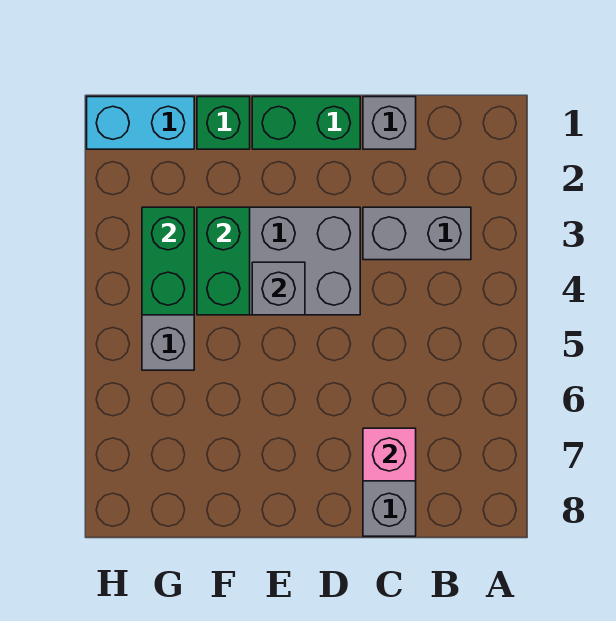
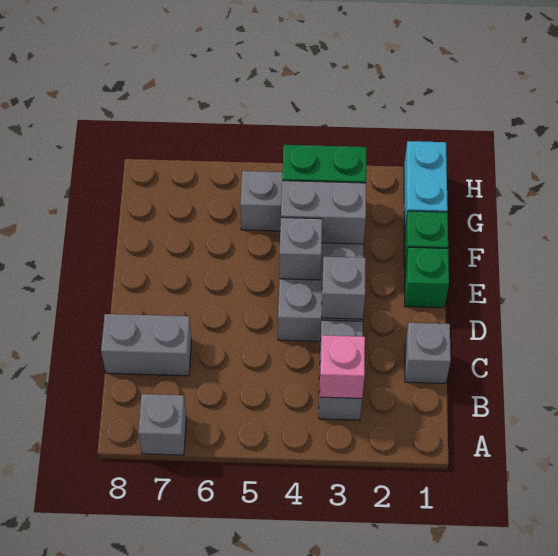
none -> grey brick A7 level 1
pink brick C7 level 2 -> pink brick B3 level 2
green brick D1:E1 level 1 -> green brick E1 level 1
none -> grey brick D3 level 2
green brick F3:F4 level 2 -> grey brick F3:F4 level 2

